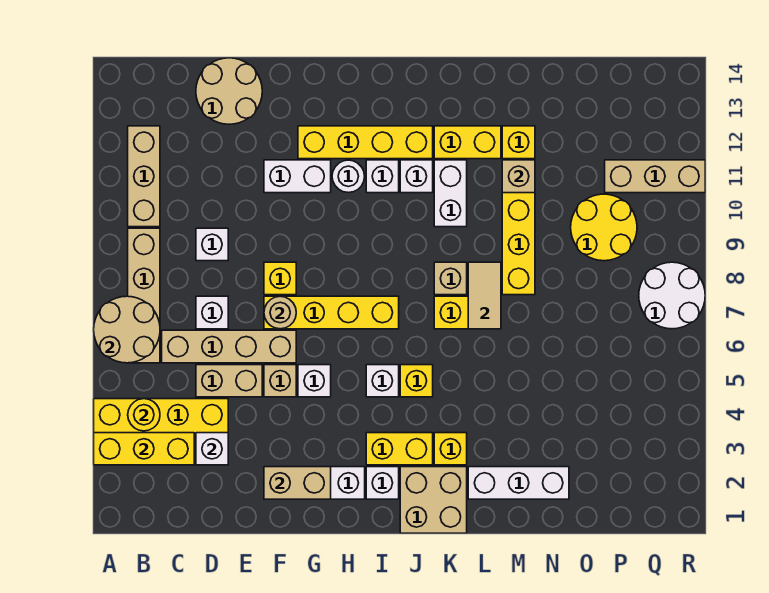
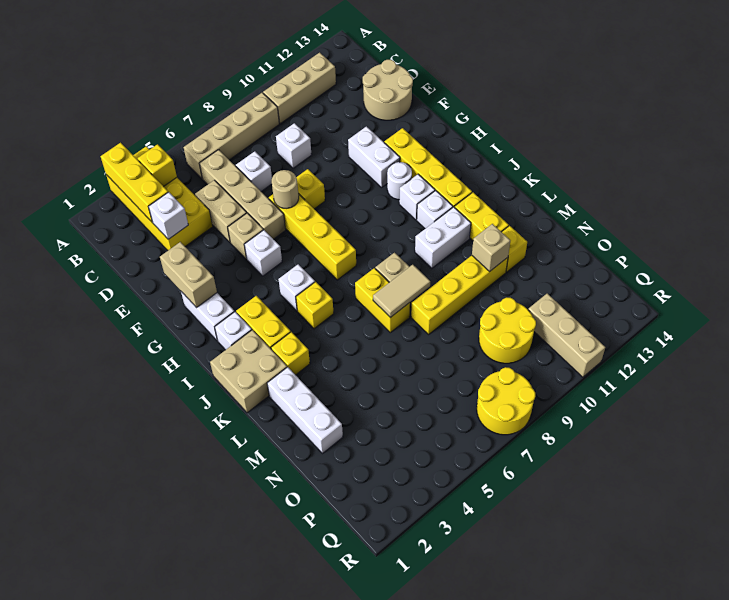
tan round brick A6:B7 level 2 -> none
yellow round brick B4 level 2 -> yellow brick B4 level 2
white round brick Q7:R8 level 1 -> yellow round brick Q7:R8 level 1

